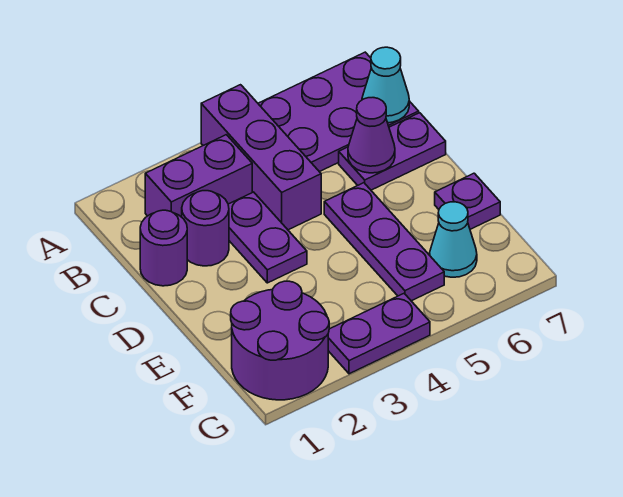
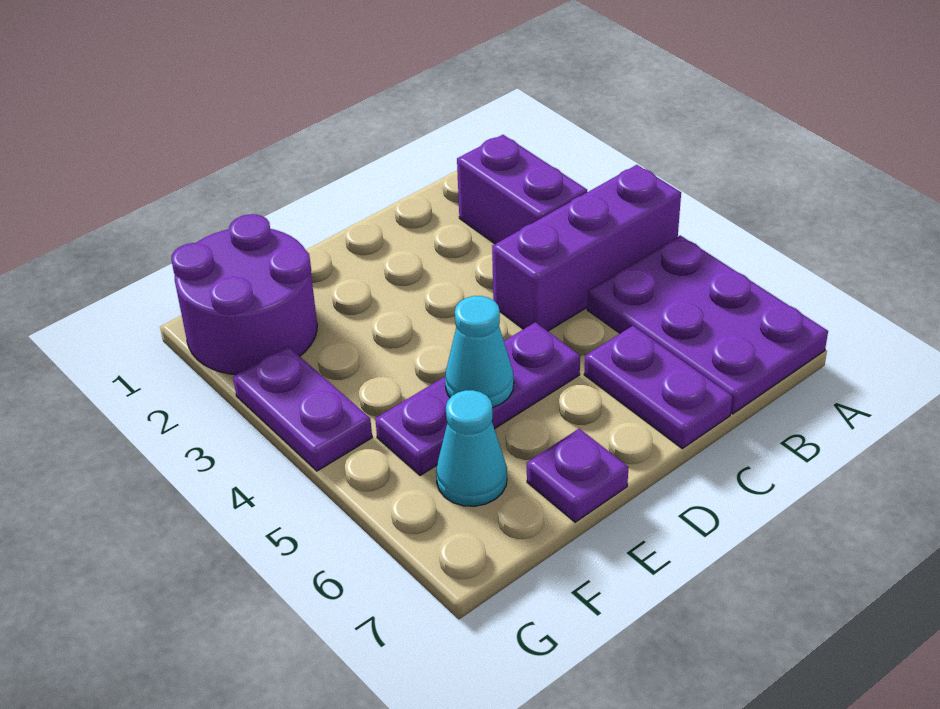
cyan cone B7 level 2 -> cyan cone E5 level 2
purple round brick C1 level 1 -> none
purple round brick C2 level 1 -> none
purple plate C3:D3 level 1 -> none
purple cone C6 level 2 -> none

